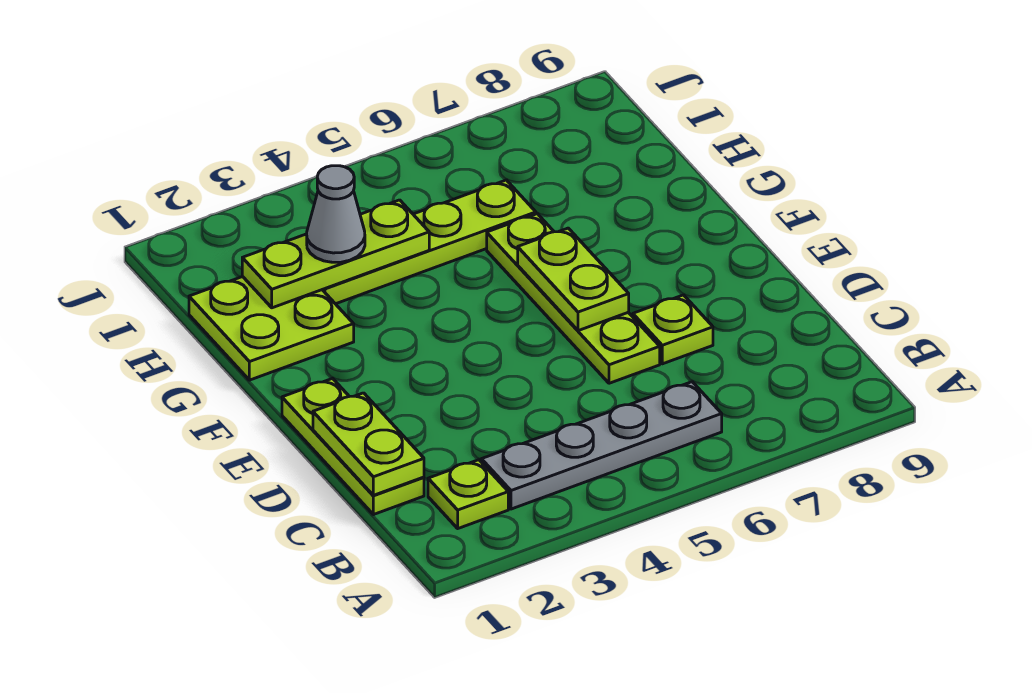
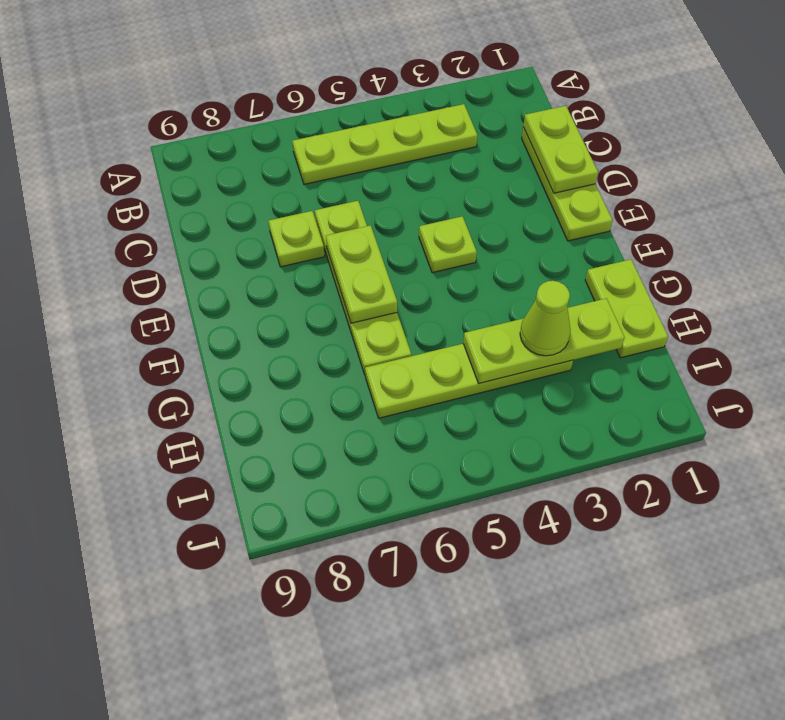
lime plate B2 level 1 -> lime plate E4 level 1
grey plate B3:B6 level 1 -> lime plate B3:B6 level 1
lime plate G1:H2 level 1 -> lime plate G1:H1 level 1
grey cone H3 level 3 -> lime cone H3 level 3

